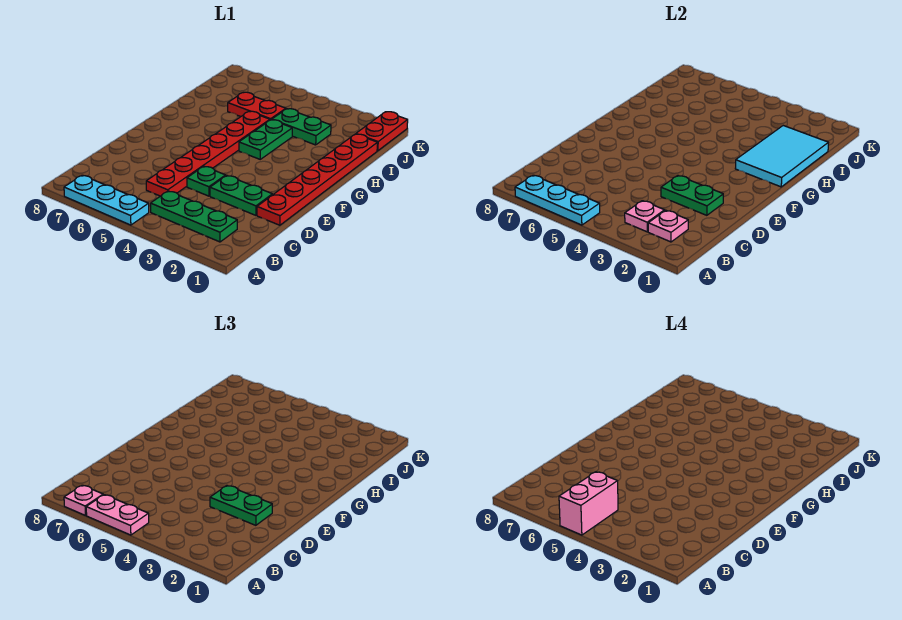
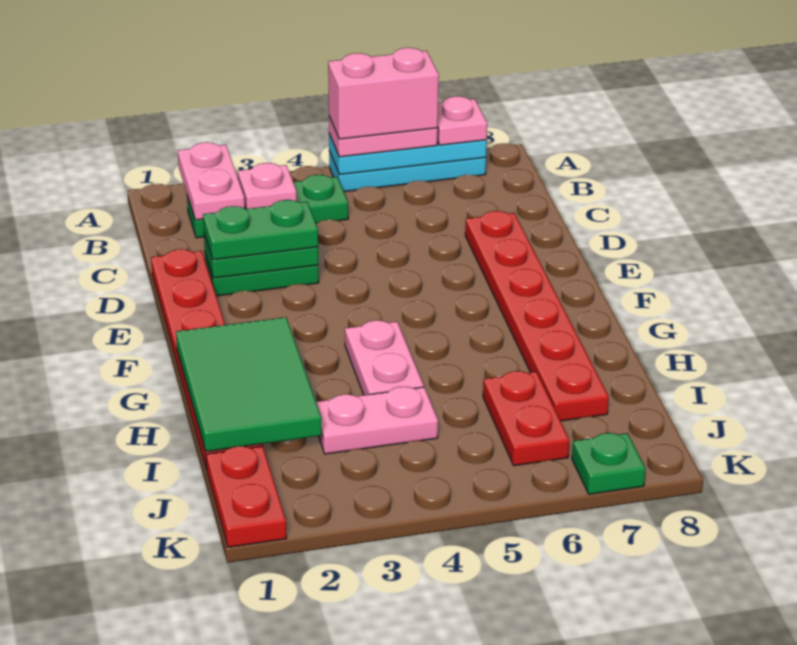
pink brick A5:B5 level 4 -> pink brick A5:A6 level 4
pink plate B2 level 2 -> pink plate A2:B2 level 2
red plate C5:H5 level 1 -> red plate D7:I7 level 1
green plate D4 level 1 -> green plate K7 level 1
cyan tile G1:I2 level 2 -> green tile G1:I2 level 2
green plate G4:H4 level 1 -> pink plate G4:H4 level 1
green plate I3:I4 level 1 -> pink plate I3:I4 level 1
red plate I5:I6 level 1 -> red plate I6:J6 level 1

